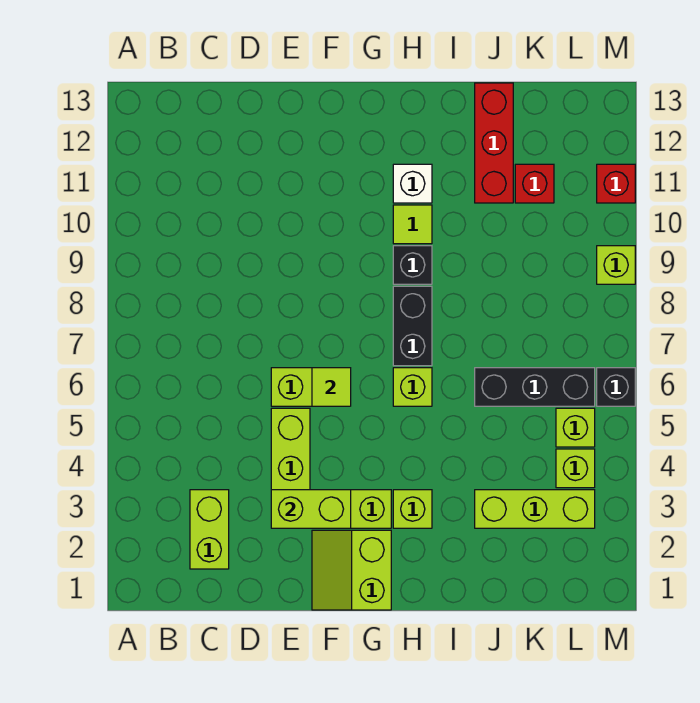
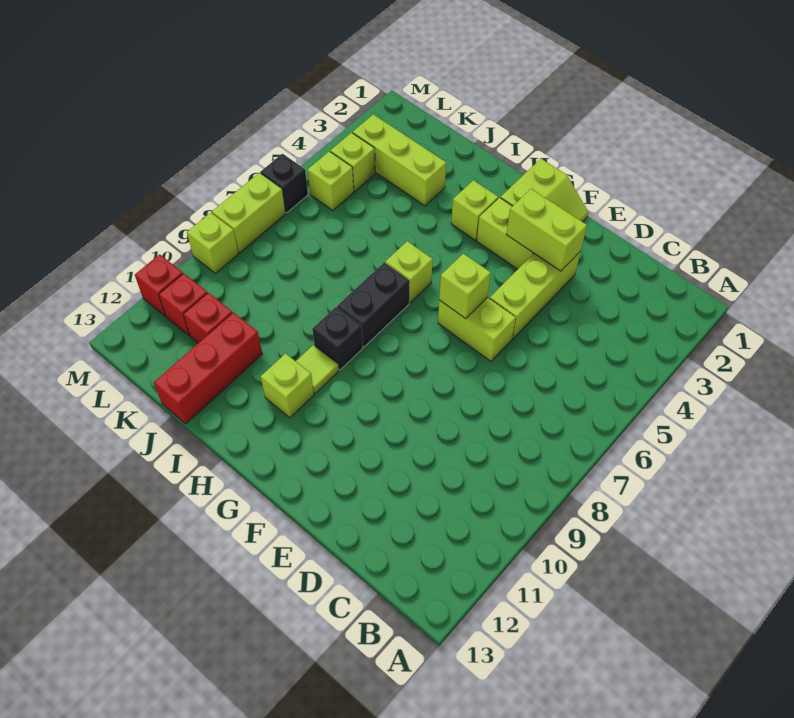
lime brick C2:C3 level 1 -> lime brick M7:M8 level 1
lime tile F6 level 2 -> lime brick F6 level 2
white brick H11 level 1 -> lime brick H11 level 1
black brick J6:L6 level 1 -> none
none -> red brick L11 level 1

